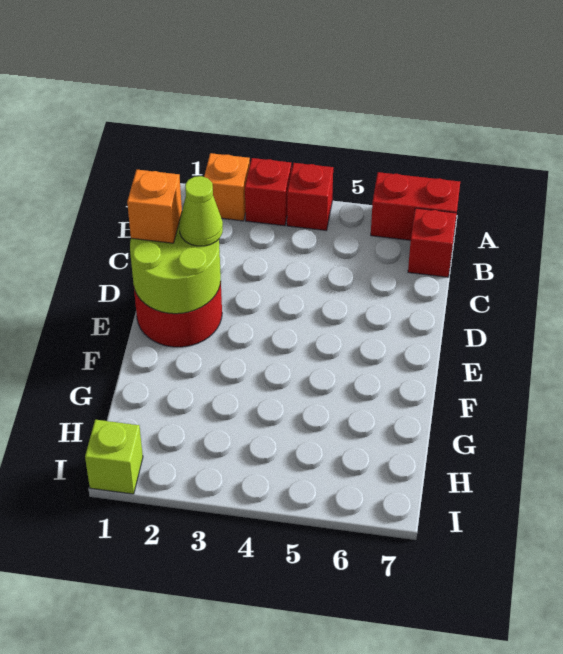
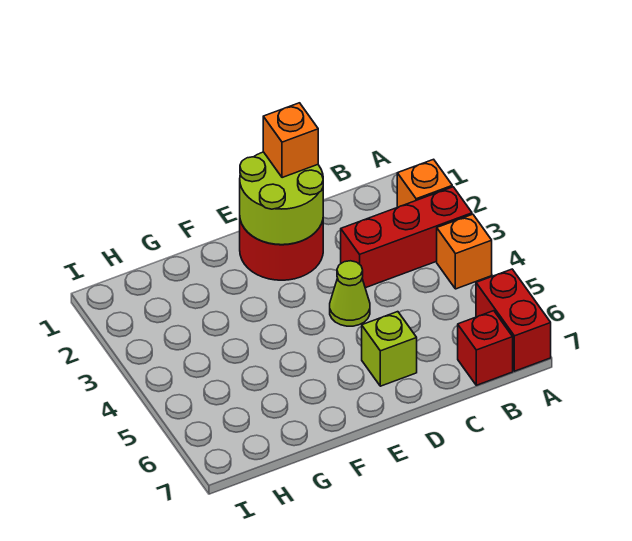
red brick A3 level 1 -> red brick A3:C3 level 1
red brick A4 level 1 -> orange brick A4 level 1
lime cone D2 level 3 -> lime cone D4 level 1
lime brick I1 level 1 -> lime brick D6 level 1

